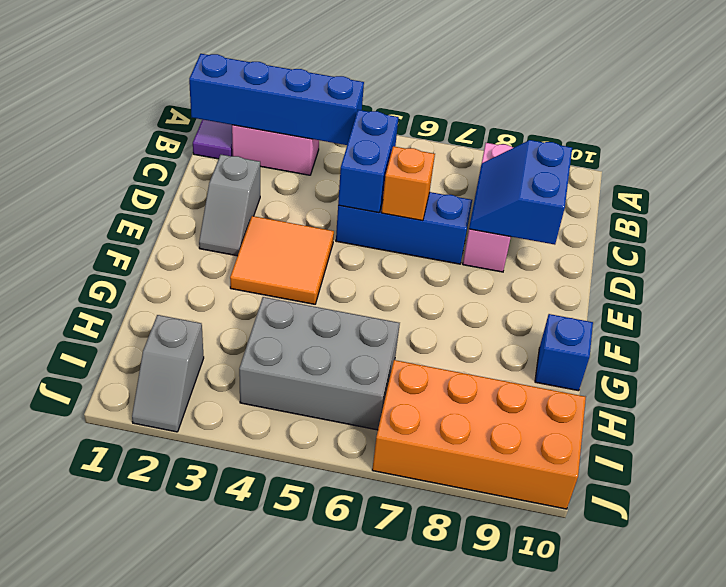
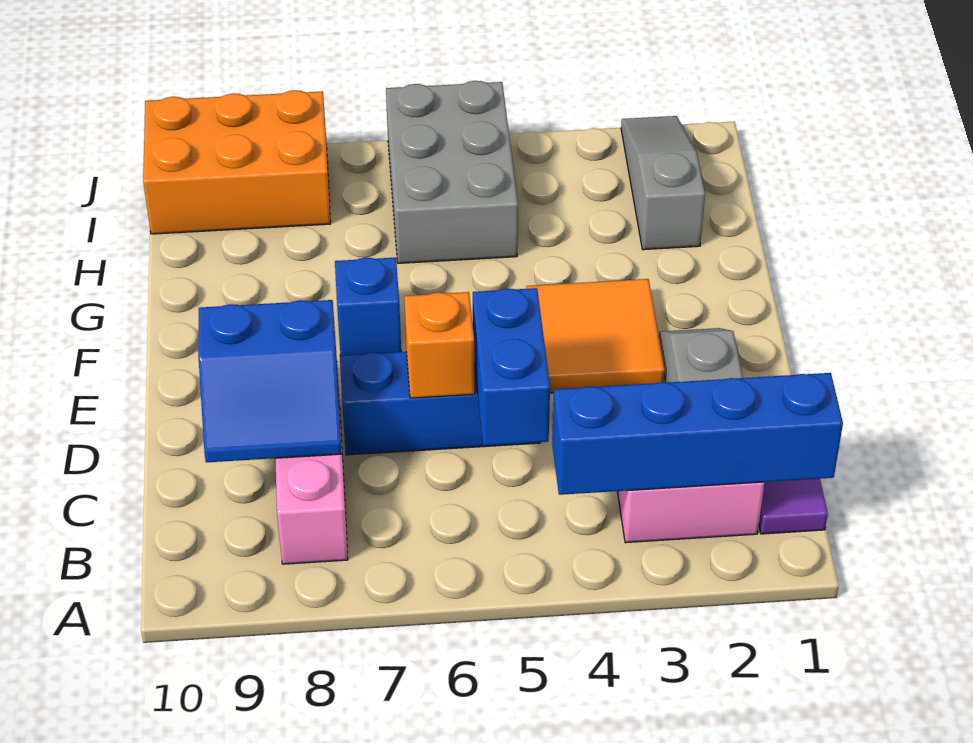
blue slope C8:D9 level 2 top 9 -> blue slope C8:D9 level 2 top D
blue brick G10 level 1 -> blue brick F7 level 1
grey brick H4:I6 level 1 -> grey brick H5:J6 level 1
grey slope I2:J2 level 1 top I -> grey slope H2:J2 level 1 top H
orange brick I7:J10 level 1 -> orange brick I8:J10 level 1

